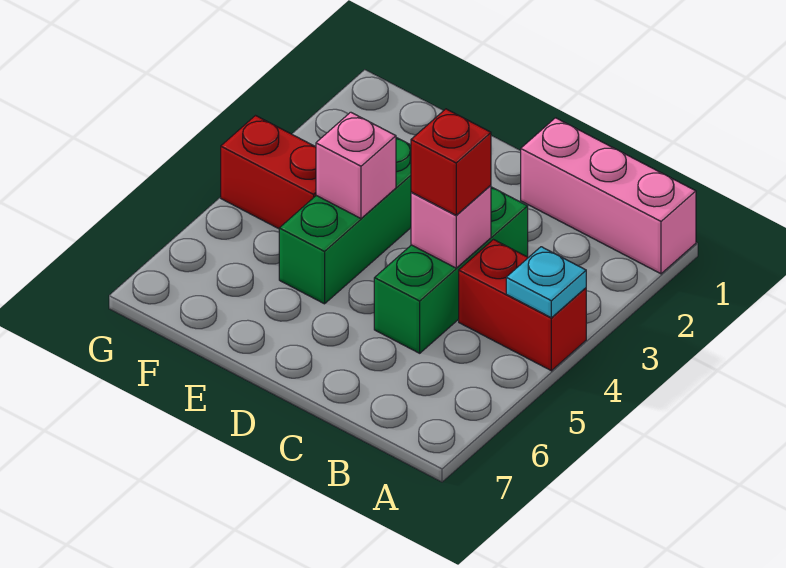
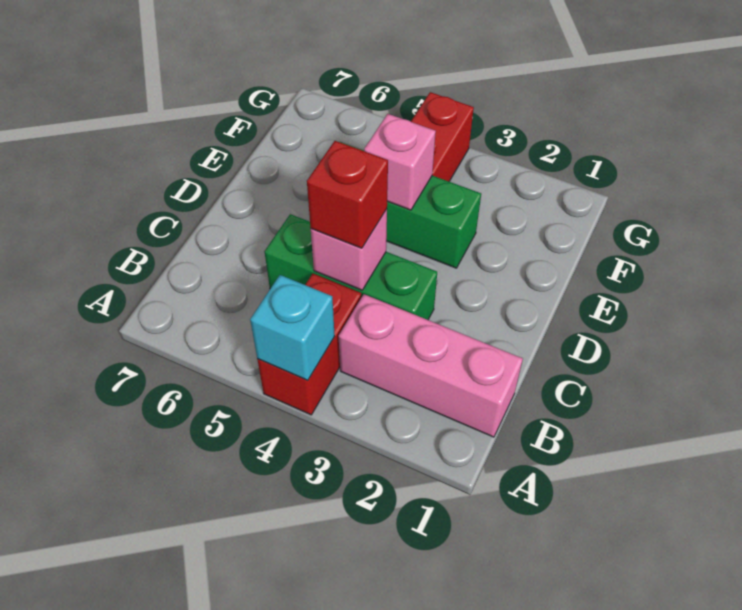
pink brick A1:C1 level 1 -> pink brick B1:B3 level 1
cyan plate A4 level 2 -> cyan brick A4 level 2

